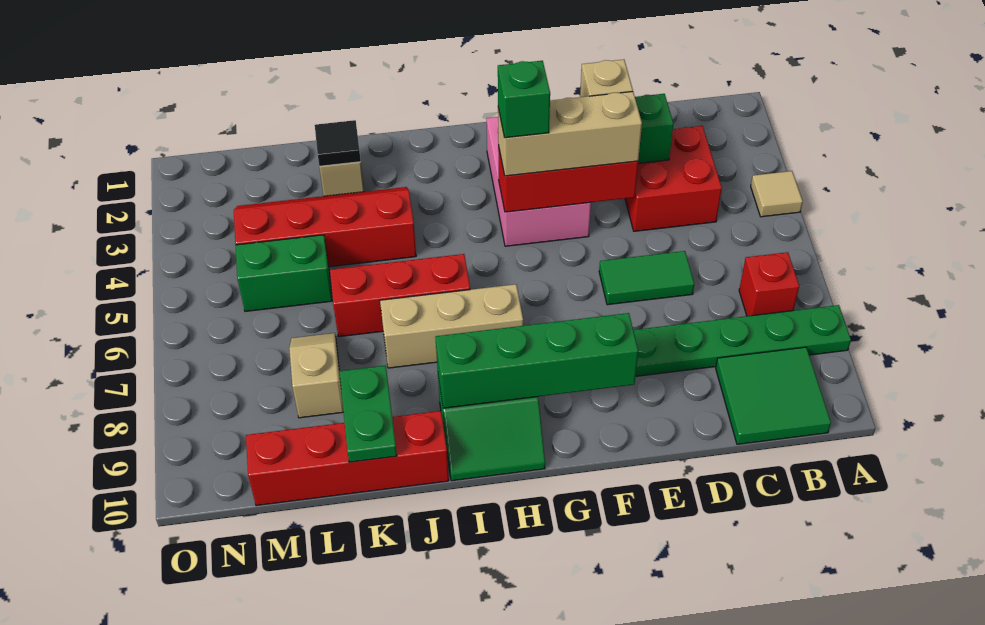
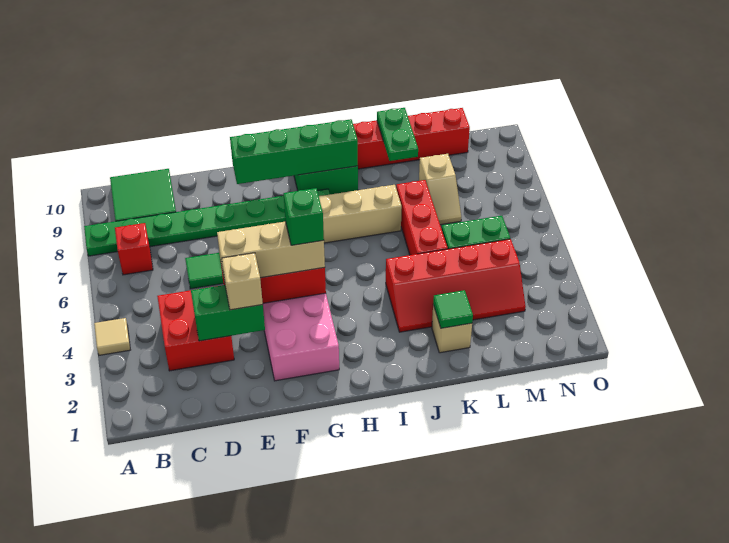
red brick I6:K6 level 1 -> red brick K5:K7 level 1
black tile K2 level 2 -> green tile K2 level 2

